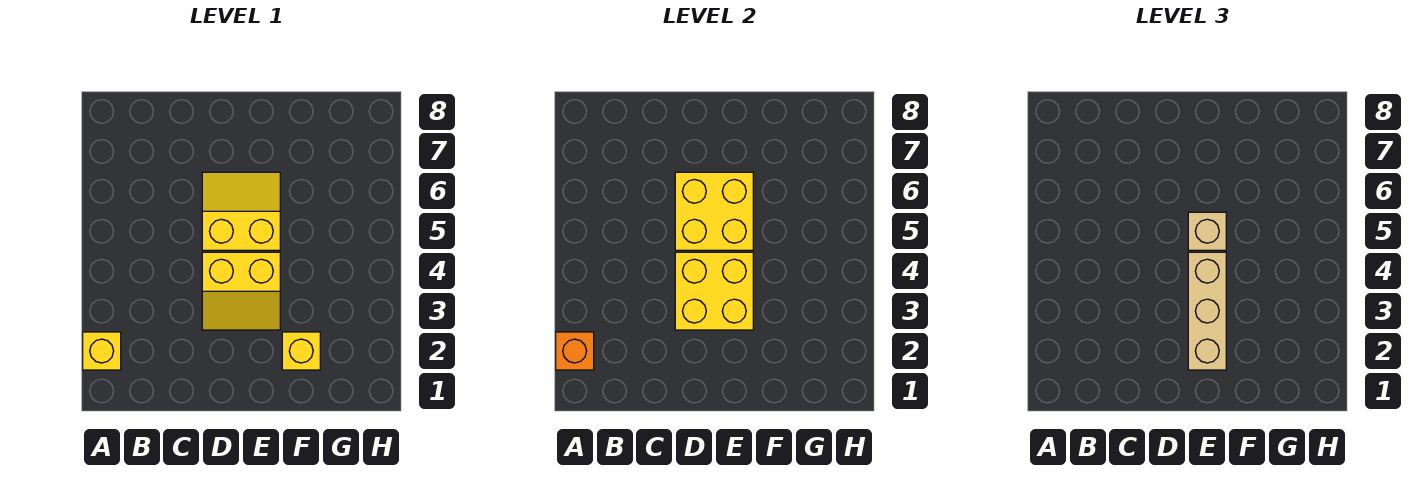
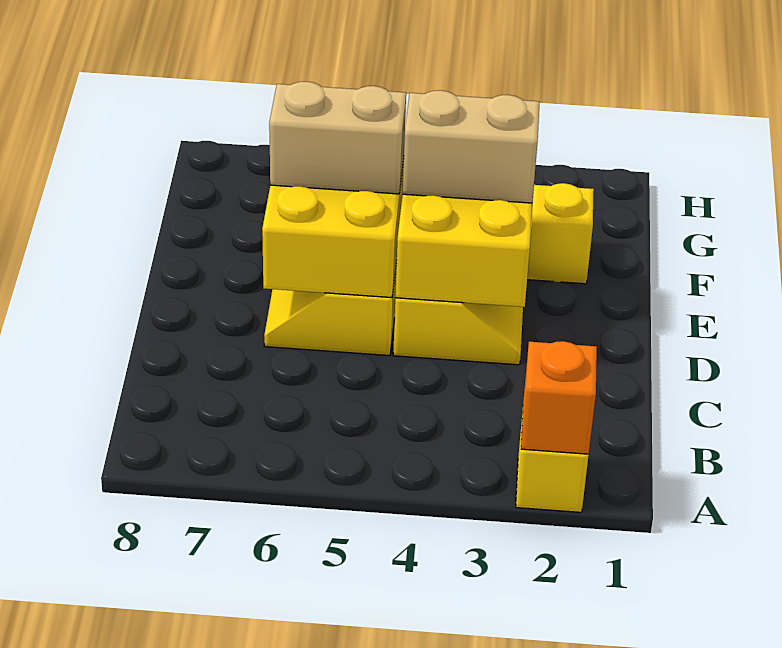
tan brick E2:E4 level 3 -> tan brick E3:E4 level 3
tan brick E5 level 3 -> tan brick E5:E6 level 3

